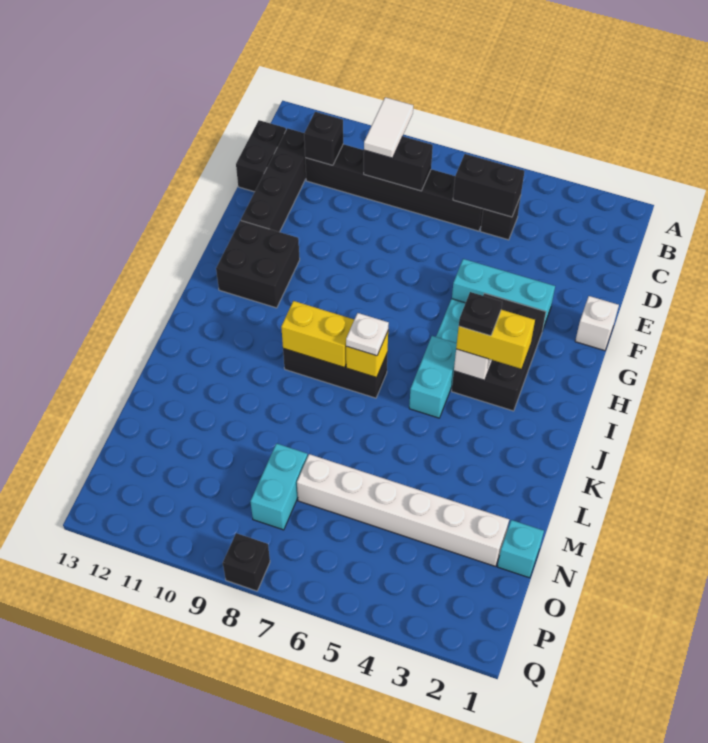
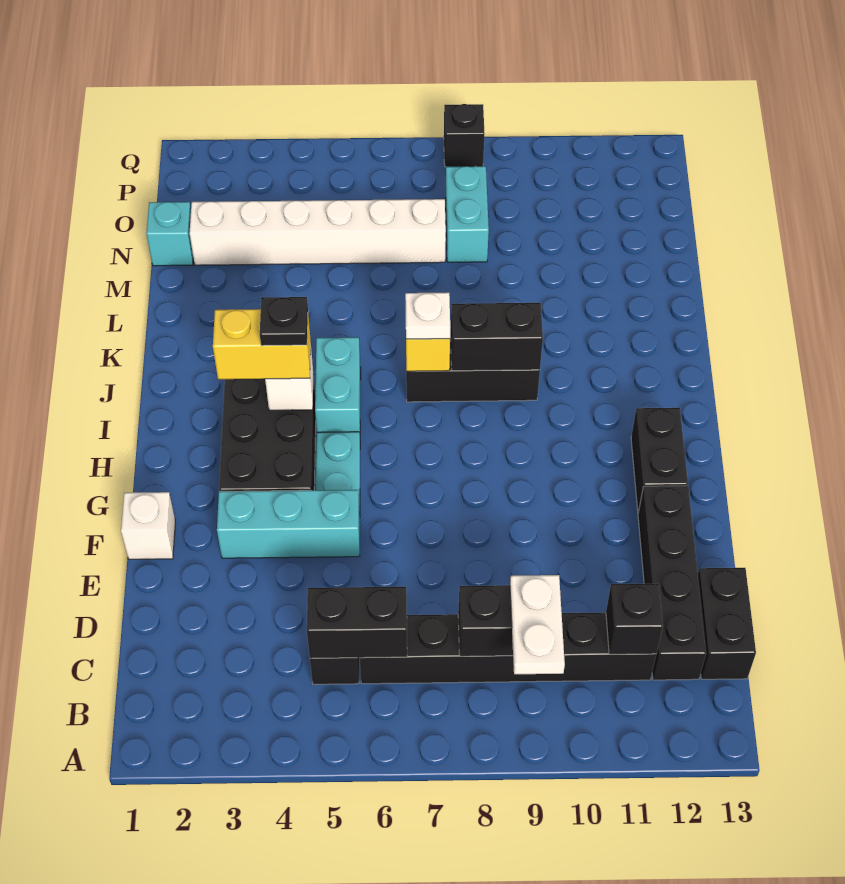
white tile B9:C9 level 3 -> white plate B9:C9 level 3
black brick G11:H12 level 1 -> black brick G12:H12 level 1
yellow brick J8:J9 level 2 -> black brick J8:J9 level 2

